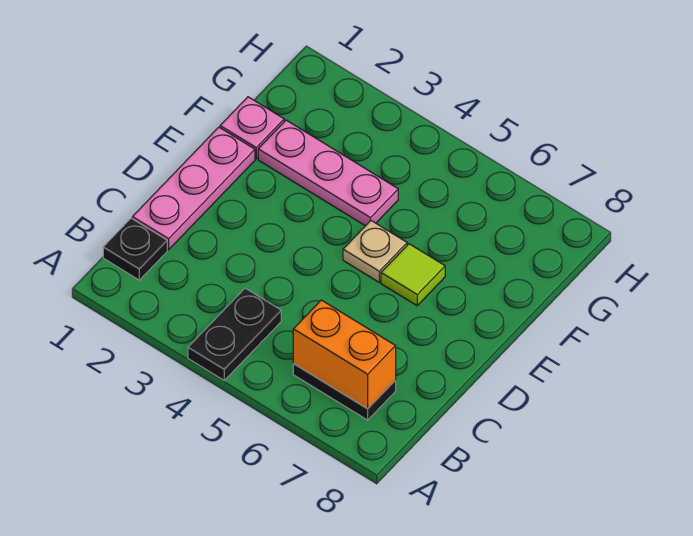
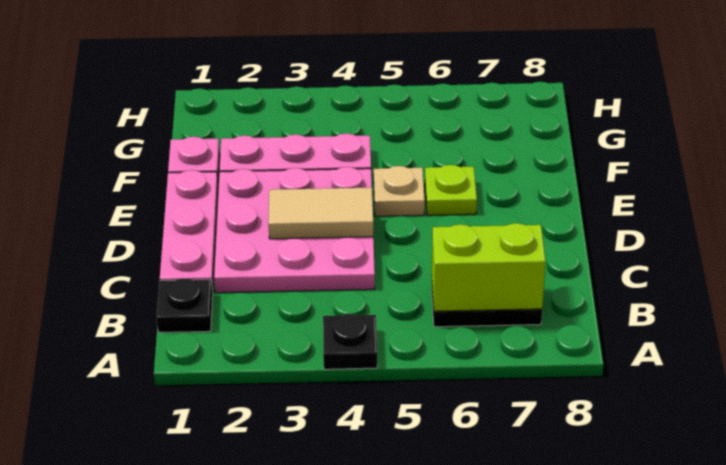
black plate A4:B4 level 1 -> black plate A4 level 1
orange brick B6:B7 level 2 -> lime brick B6:B7 level 2
none -> pink plate C2:E4 level 1
none -> tan tile D3:D4 level 2
lime tile E6 level 1 -> lime plate E6 level 1

